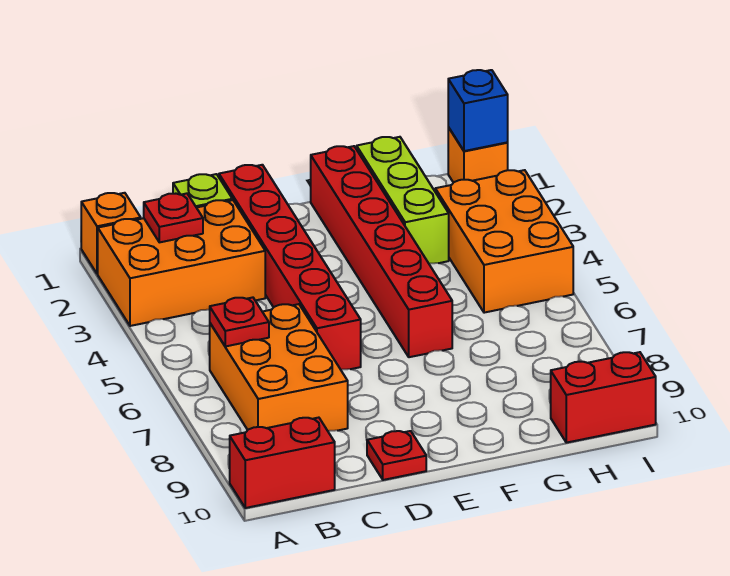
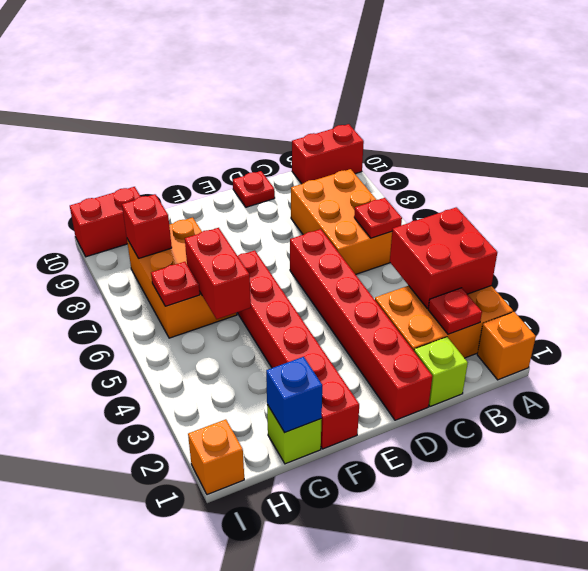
none -> red brick A3:B4 level 2
lime brick G1:G3 level 1 -> lime brick G1 level 1
none -> red brick G5:G6 level 2
orange brick H3:I5 level 1 -> orange brick G6:H8 level 1
none -> red plate H6 level 2
none -> red brick H8 level 2
blue brick I1 level 2 -> blue brick G1 level 2

